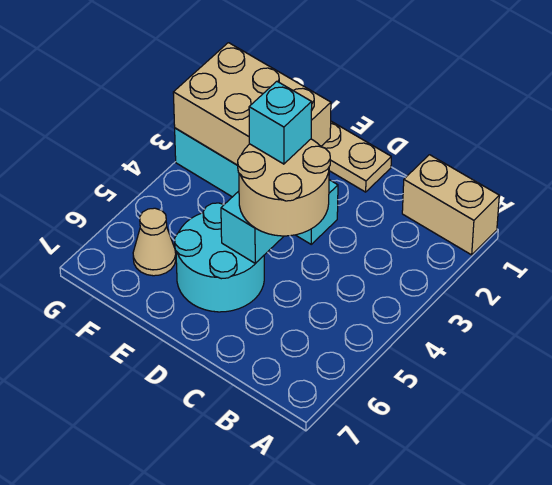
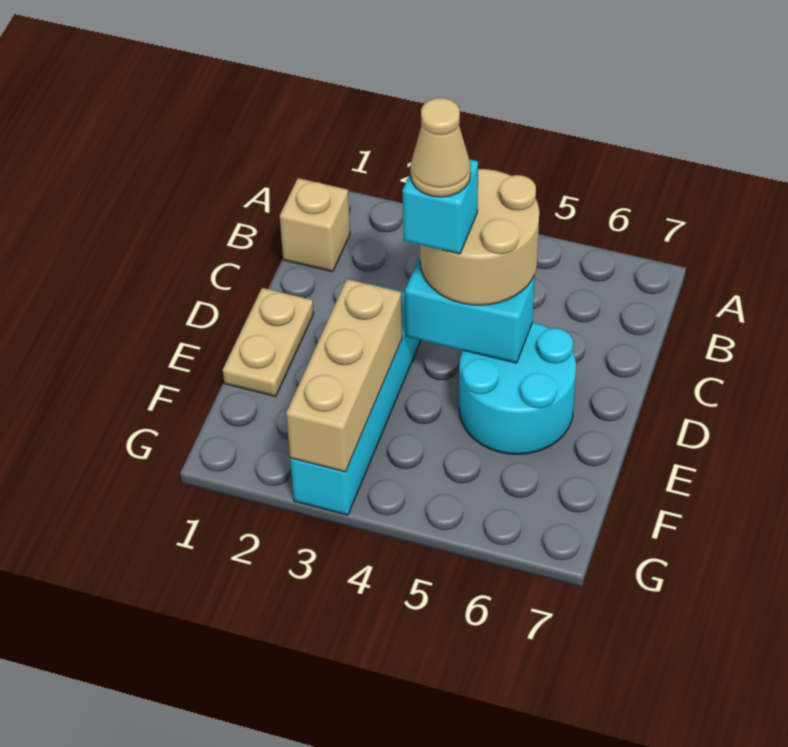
tan brick A1:B1 level 1 -> tan brick B1 level 1
tan brick E2:G3 level 2 -> tan brick E3:G3 level 2
tan cone F6 level 1 -> tan cone D4 level 5

